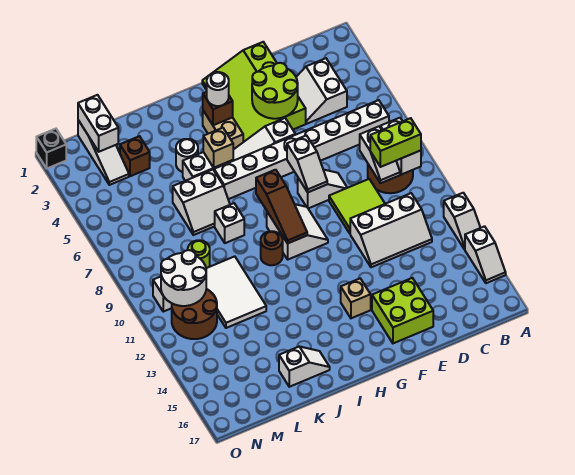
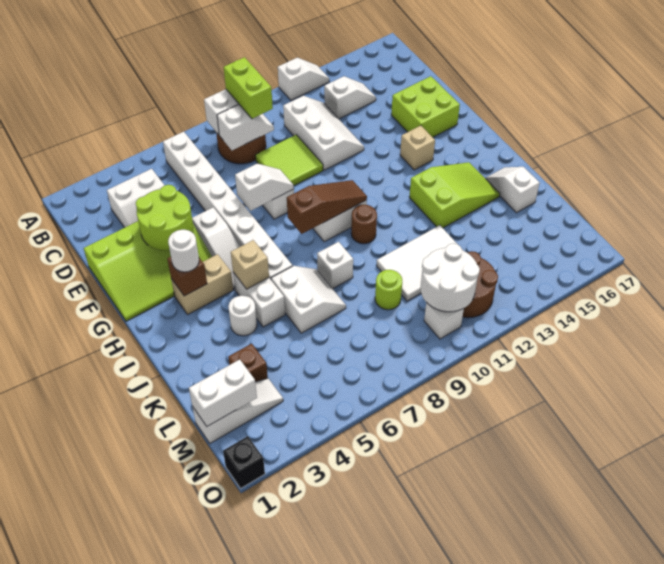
white slope A14:A15 level 1 top 14 -> white slope C13:C14 level 1 top 13
none -> lime slope I13:J15 level 1 top 13

